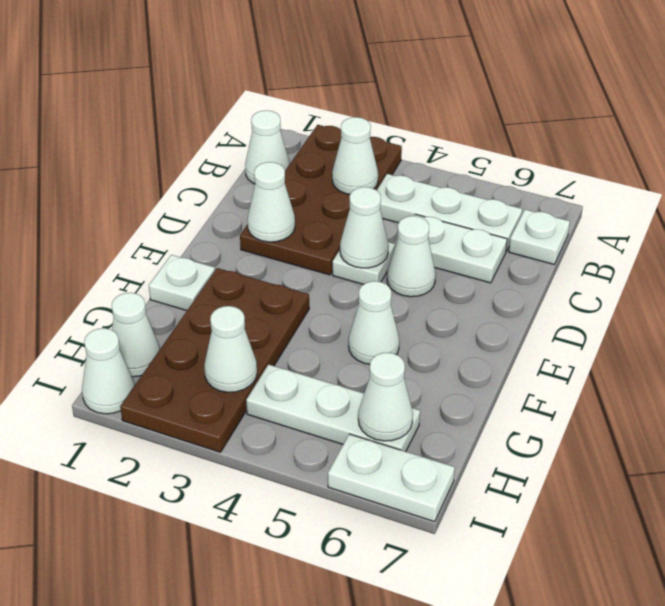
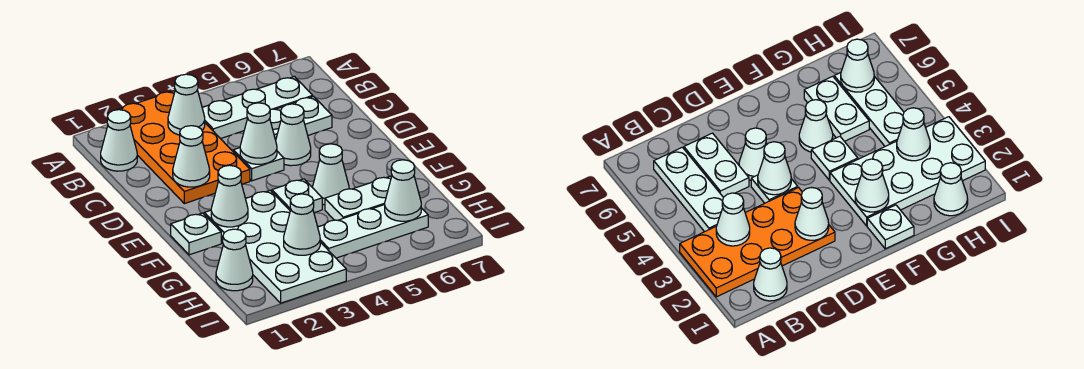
brown plate A2:D3 level 1 -> orange plate A2:D3 level 1
white plate B7 level 1 -> white plate F4 level 1
brown plate F2:I3 level 1 -> white plate F2:I3 level 1
white cone I1 level 1 -> white cone F2 level 2
white plate I6:I7 level 1 -> white plate G5:G6 level 1

